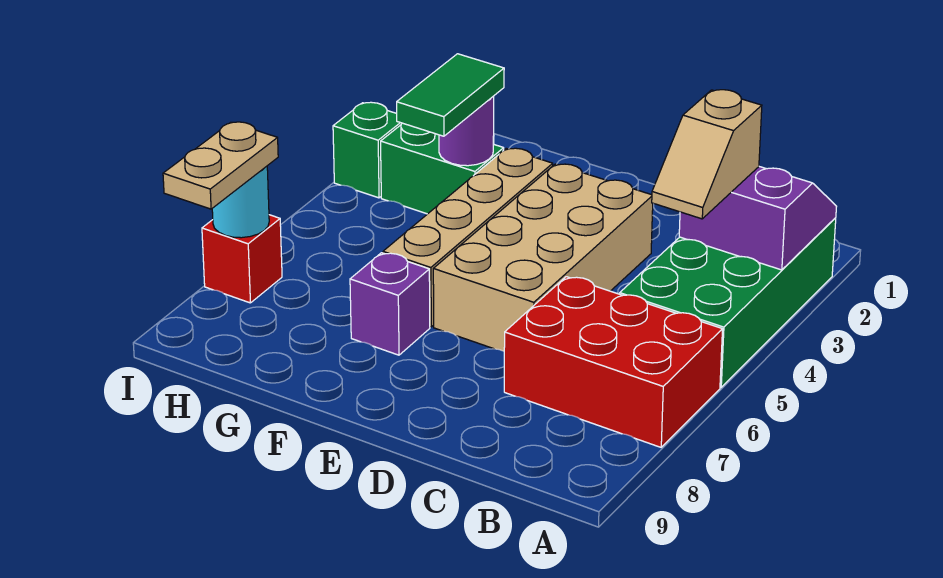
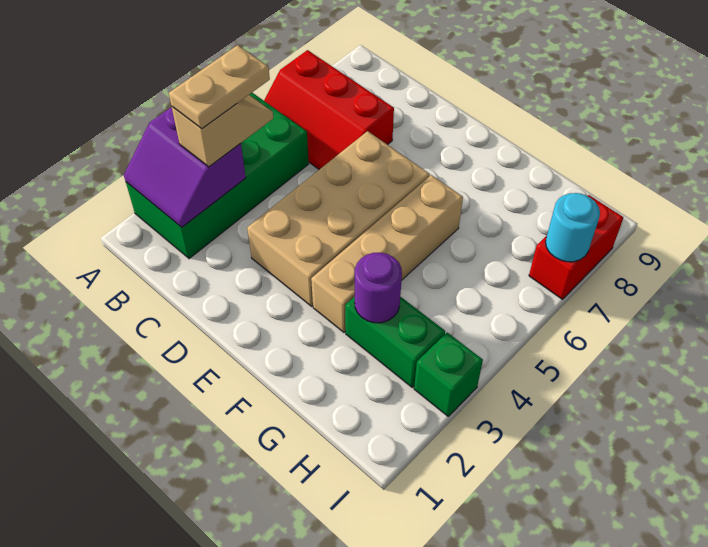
red brick A6:C7 level 1 -> red slope A6:C7 level 1 top 7
purple brick F7 level 1 -> none
green tile G3:G4 level 3 -> none
red brick I7 level 1 -> red brick I7:I8 level 1
tan plate I7:I8 level 3 -> tan plate B3:B4 level 4

